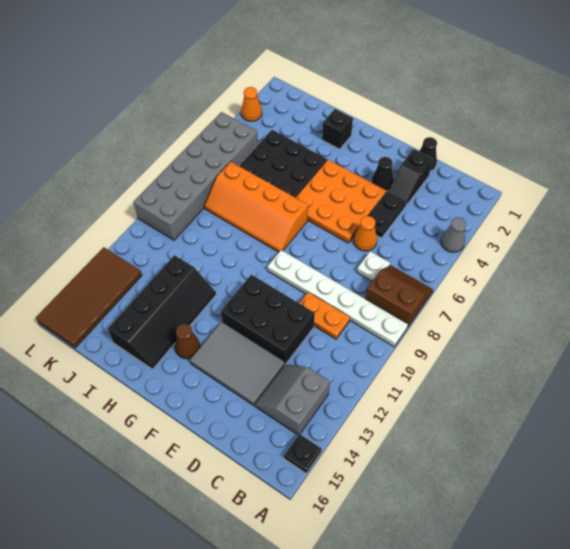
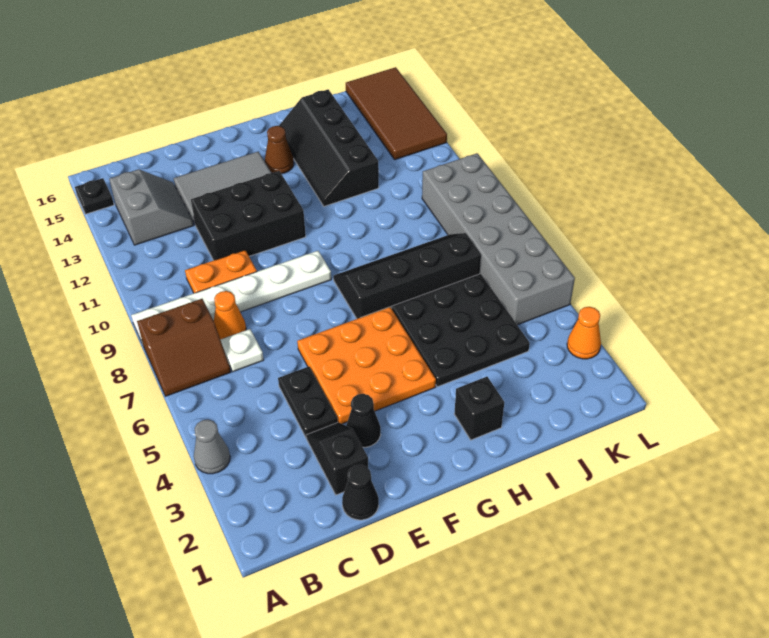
orange cone D6 level 1 -> orange cone C8 level 1
orange slope G7:J8 level 1 top 7 -> black slope G7:J8 level 1 top 7

